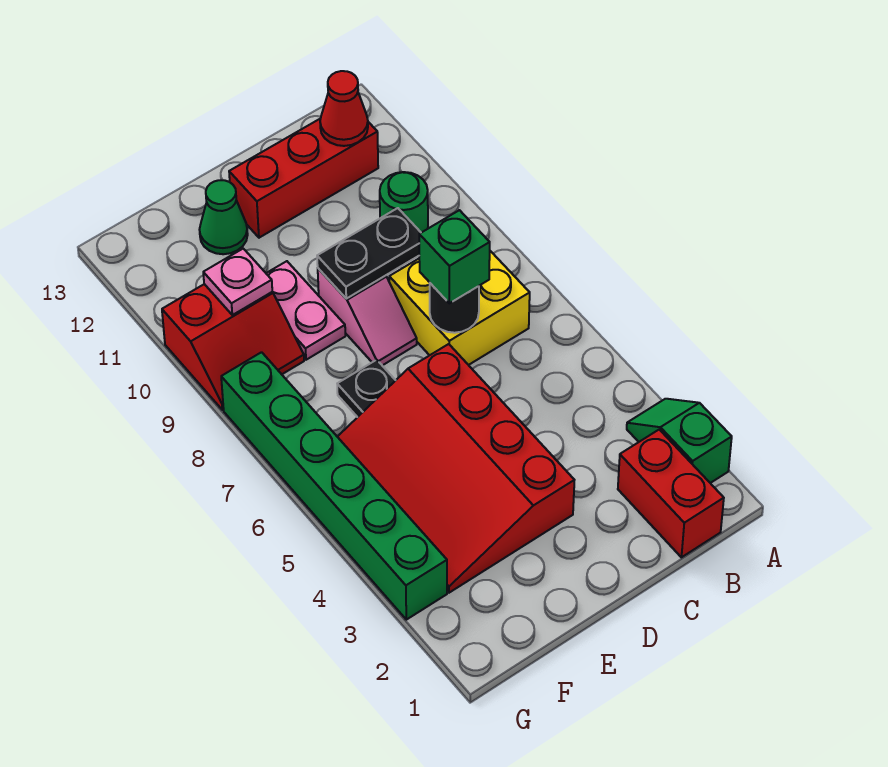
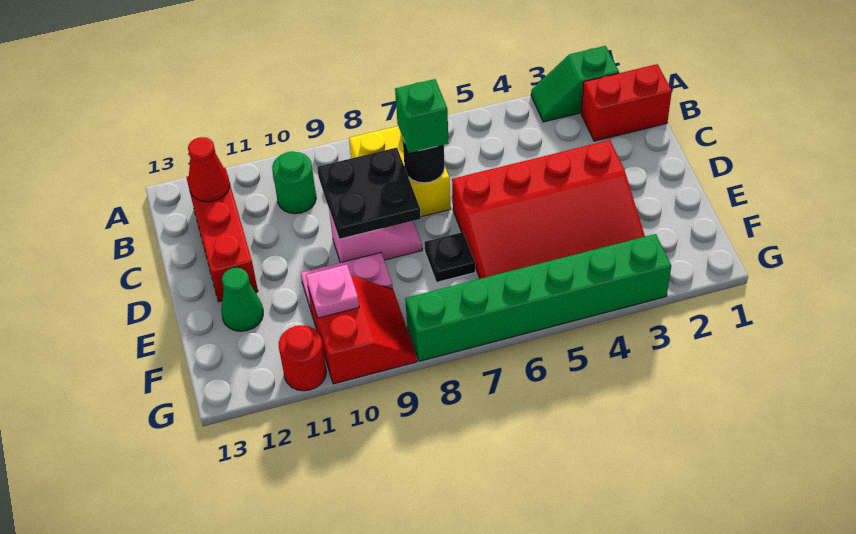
black plate C9:D9 level 2 -> black plate C8:D9 level 2
none -> red round brick G11 level 1

